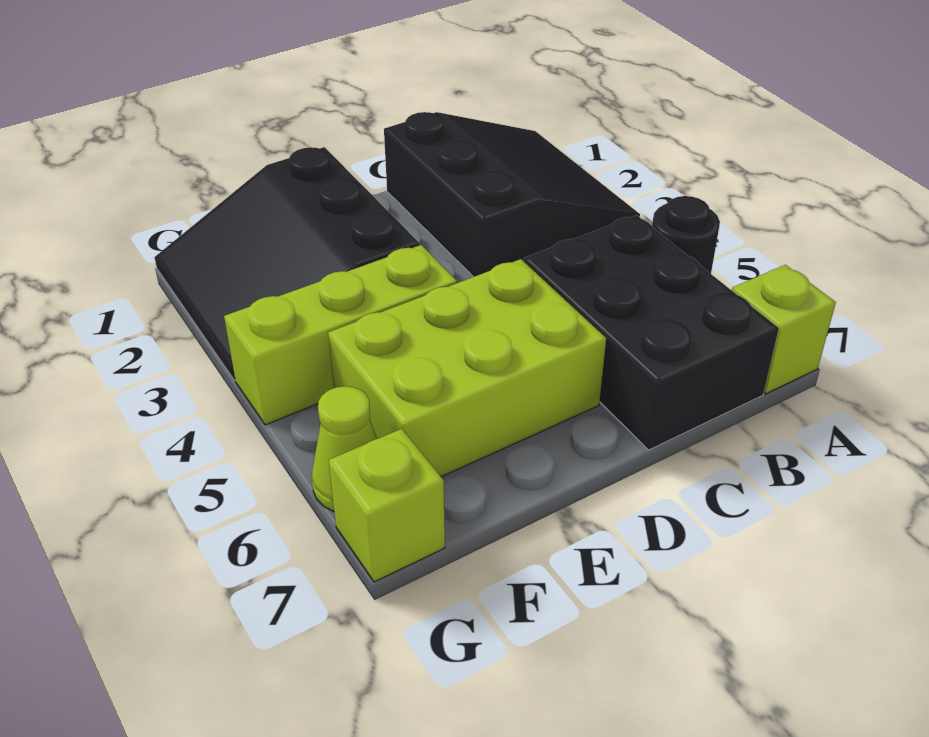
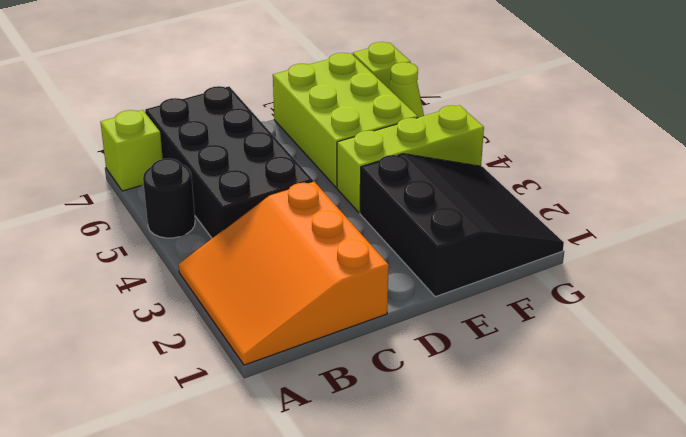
black slope A1:C3 level 1 top C -> orange slope A1:C3 level 1 top C
black brick B5:C7 level 1 -> black brick B4:C7 level 1
lime brick D5:F6 level 1 -> lime brick E5:F7 level 1

